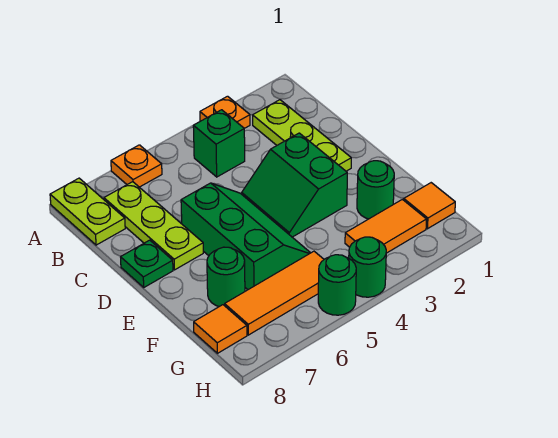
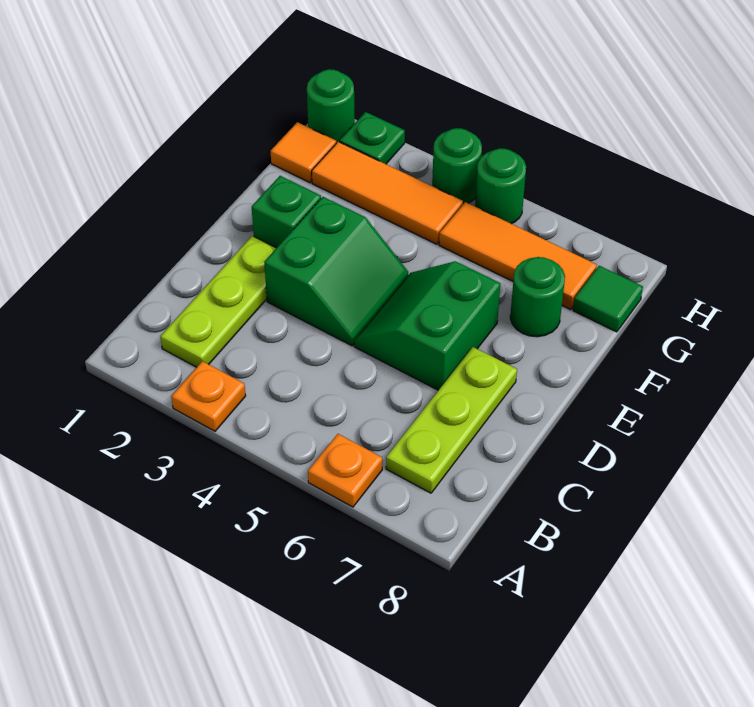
lime plate A8:B8 level 1 -> none
green brick B4 level 1 -> green brick E2 level 1
green slope D5:F6 level 1 top 6 -> green slope D5:E6 level 1 top 6
green plate D8 level 1 -> green plate H2 level 1
green round brick F2 level 1 -> green round brick H1 level 1
orange tile G2:G3 level 1 -> orange tile G2:G4 level 1
orange tile G8 level 1 -> green tile G8 level 1

